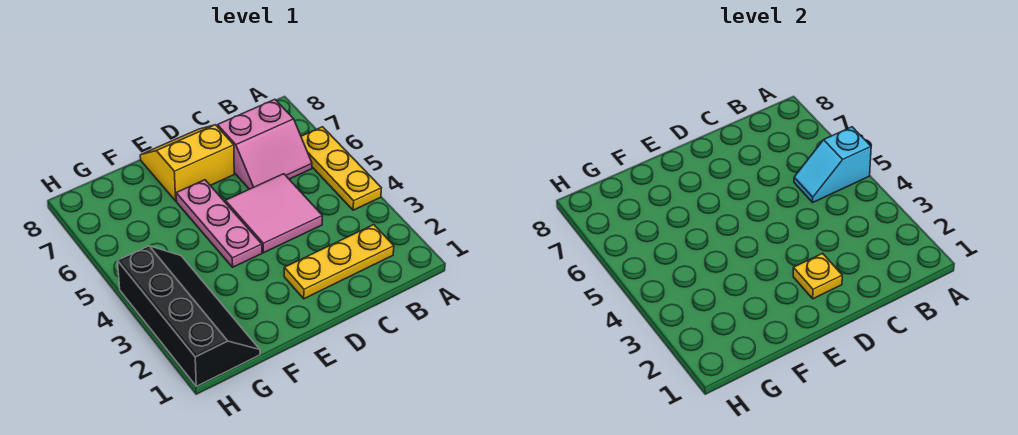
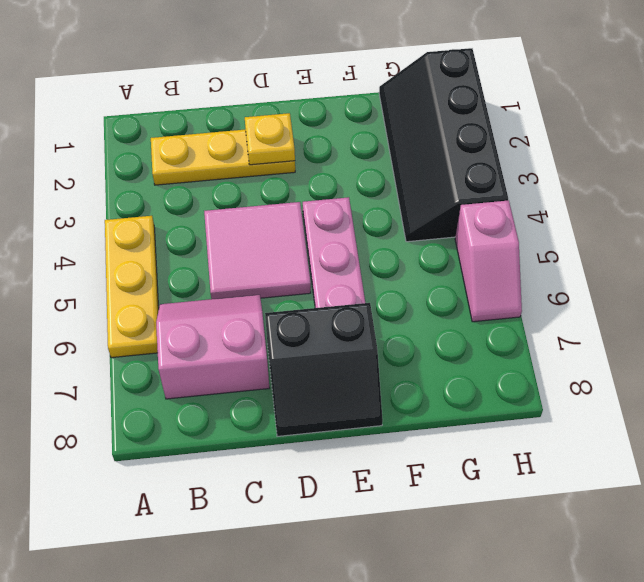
cyan slope A5:B5 level 2 top A -> none
yellow slope D7:E8 level 1 top 7 -> black slope D7:E8 level 1 top 7
none -> pink slope H5:H6 level 1 top 5

